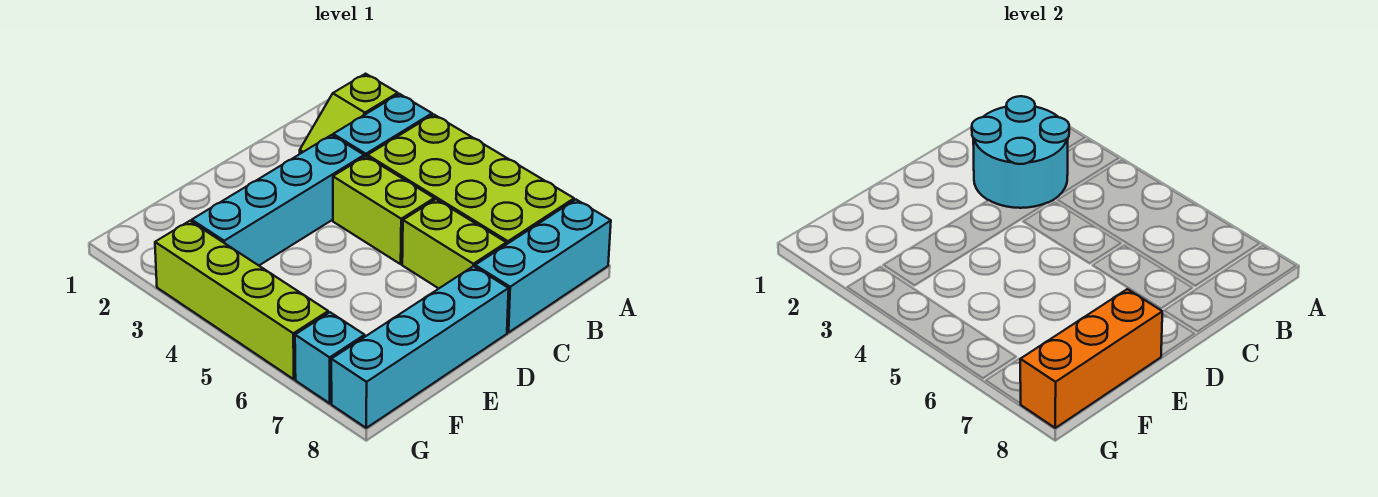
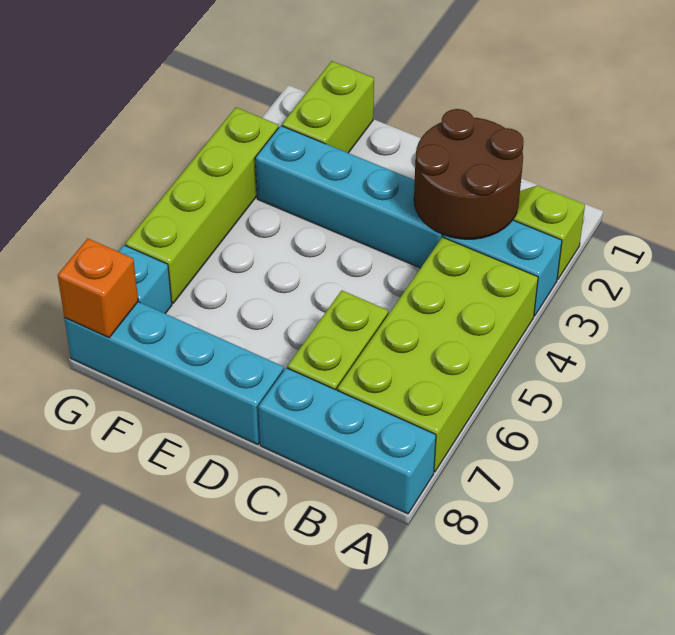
cyan round brick B2:C3 level 2 -> brown round brick B2:C3 level 2
lime brick C4:C5 level 1 -> lime brick F1:F2 level 1
orange brick E8:G8 level 2 -> orange brick G8 level 2

